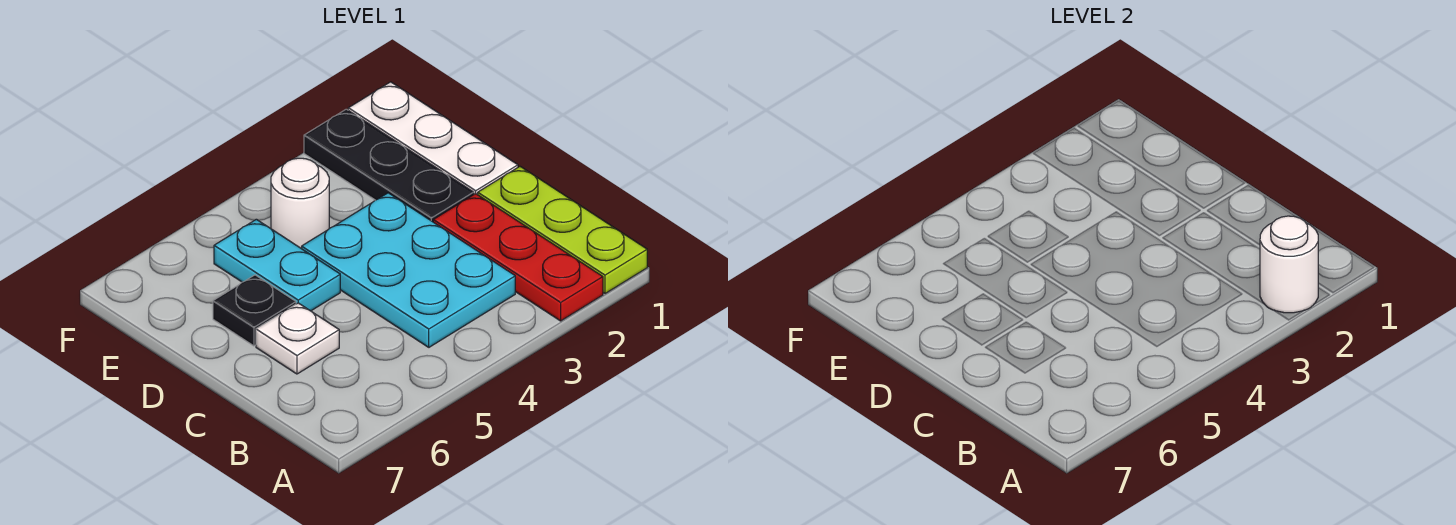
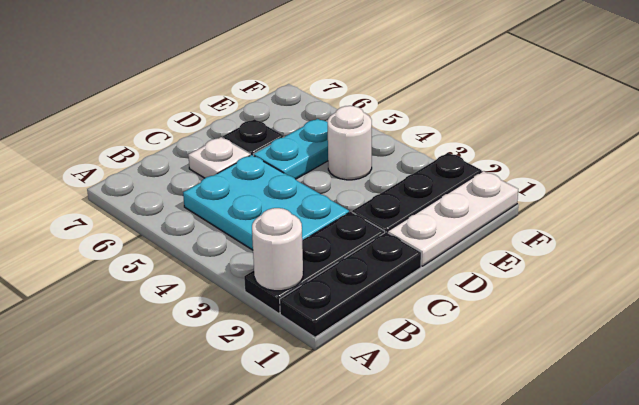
lime plate A1:C1 level 1 -> black plate A1:C1 level 1
red plate A2:C2 level 1 -> black plate A2:C2 level 1
cyan plate B3:D4 level 1 -> cyan plate B3:C5 level 1

